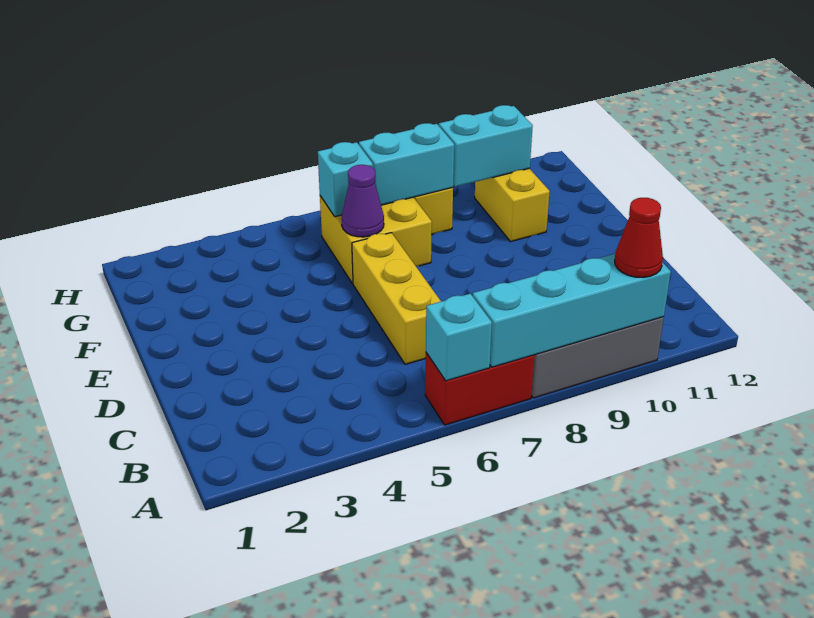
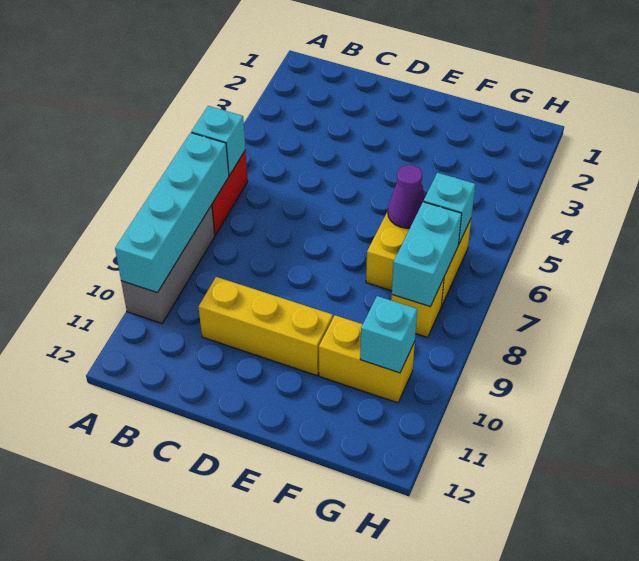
red cone A10 level 3 -> none
yellow brick C6:E6 level 1 -> yellow brick C10:E10 level 1
cyan brick G9:G10 level 2 -> cyan brick G10 level 2

